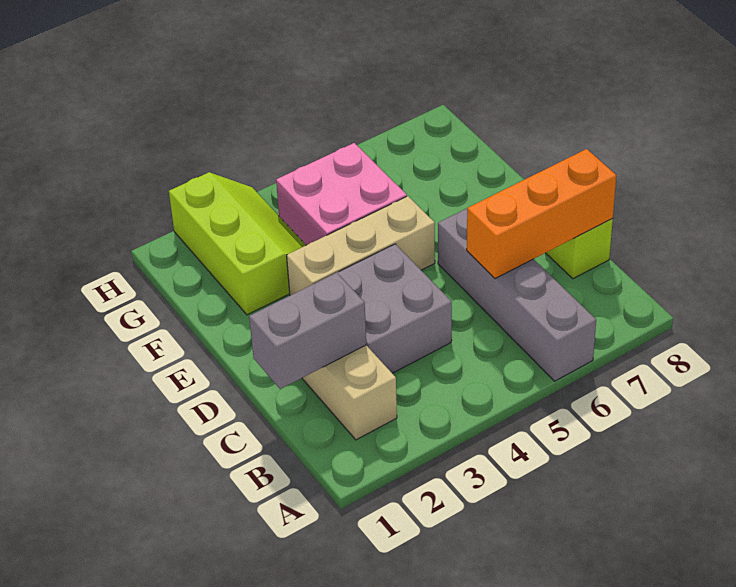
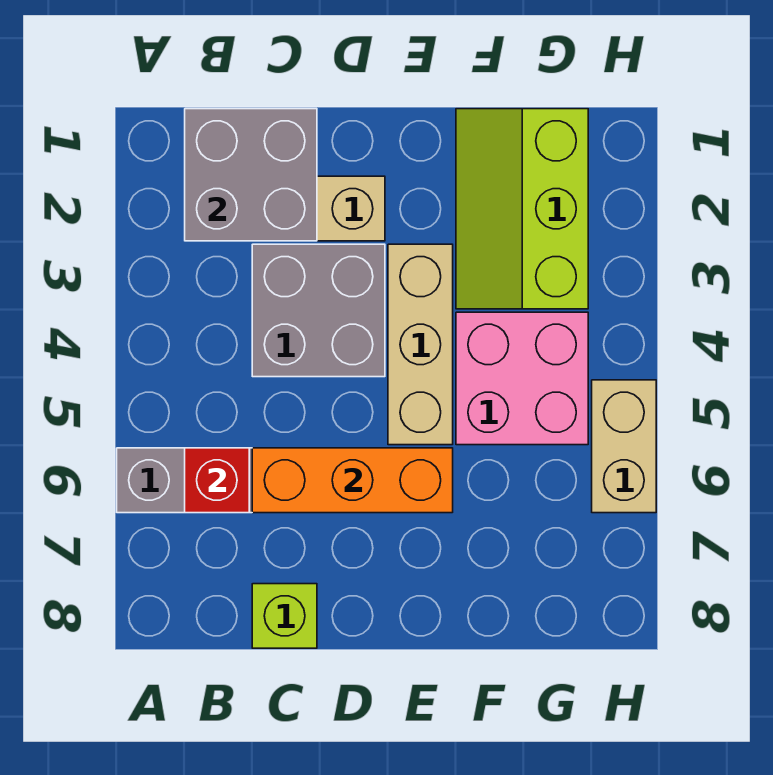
none -> red brick B6 level 2
grey brick C1:C2 level 2 -> grey brick B1:C2 level 2
orange brick C6:C8 level 2 -> orange brick C6:E6 level 2
lime slope F2:H3 level 1 top 2 -> lime slope F1:G3 level 1 top G
none -> tan brick H5:H6 level 1

